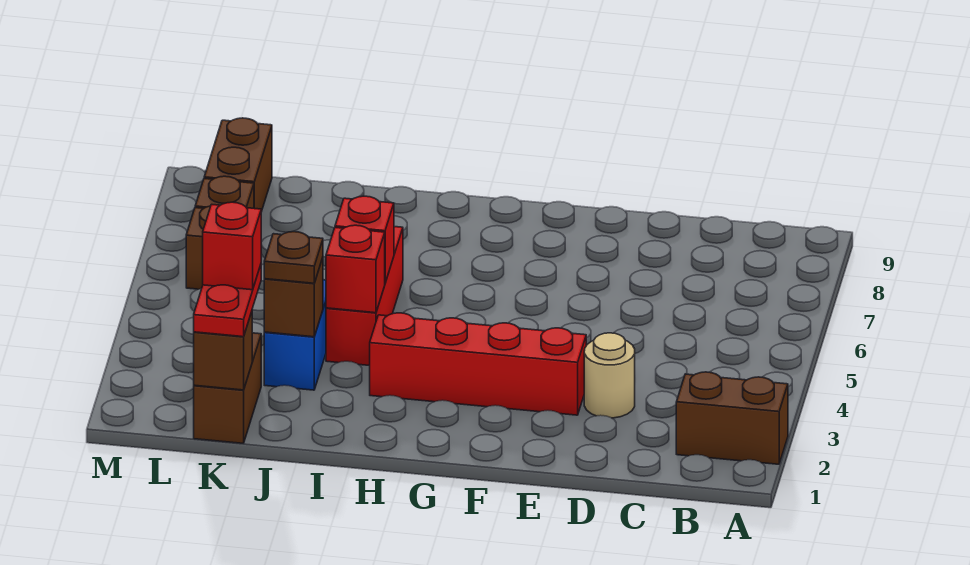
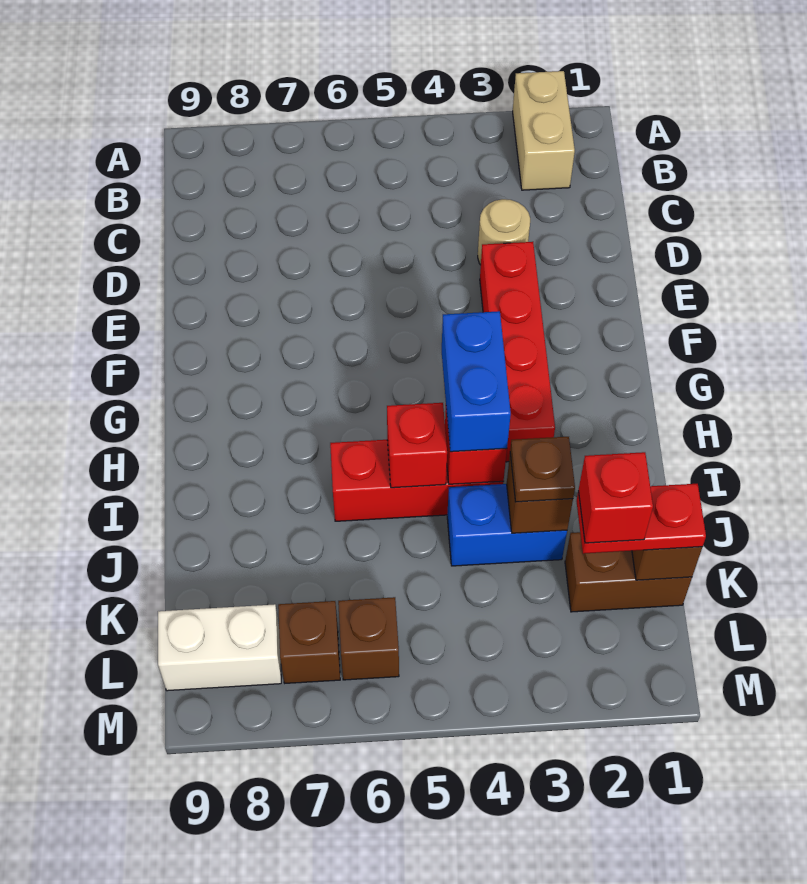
brown brick A2:B2 level 1 -> tan brick A2:B2 level 1
none -> blue brick H4:I4 level 3
brown brick L8:L9 level 1 -> white brick L8:L9 level 1

